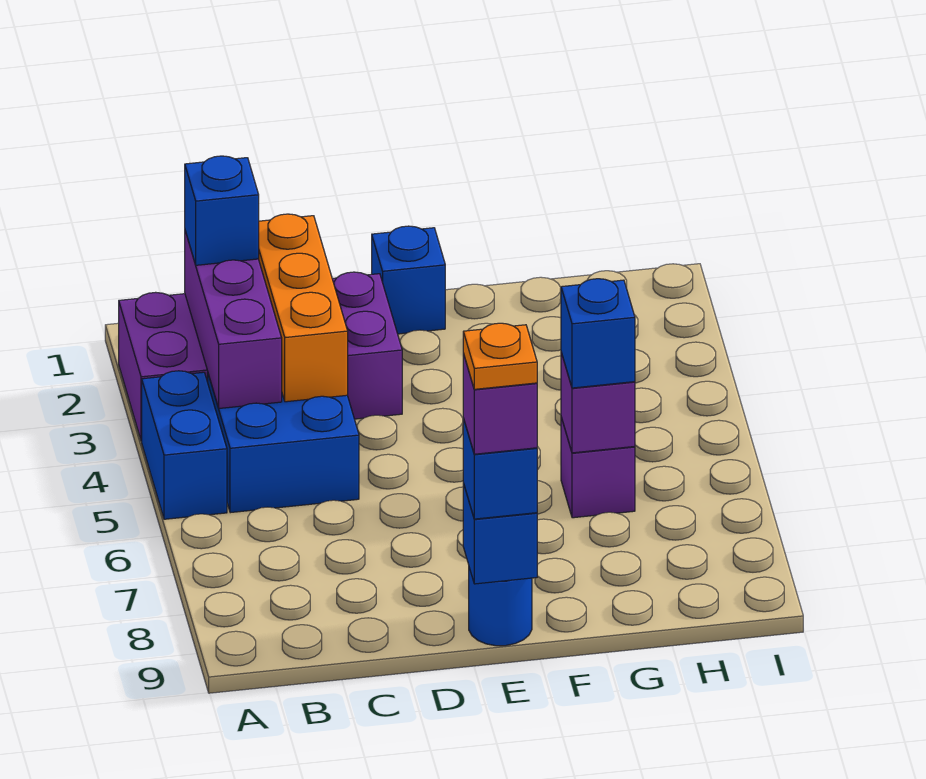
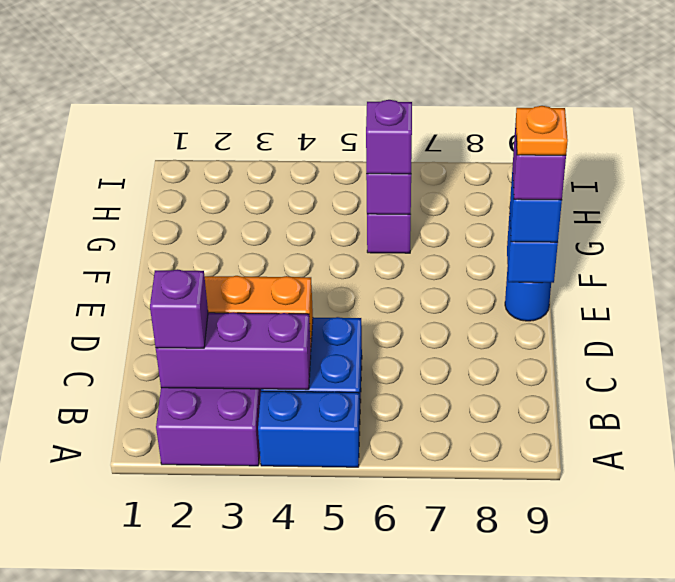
blue brick B2 level 3 -> purple brick B2 level 3
blue brick E1 level 1 -> none
blue brick G6 level 3 -> purple brick G6 level 3

